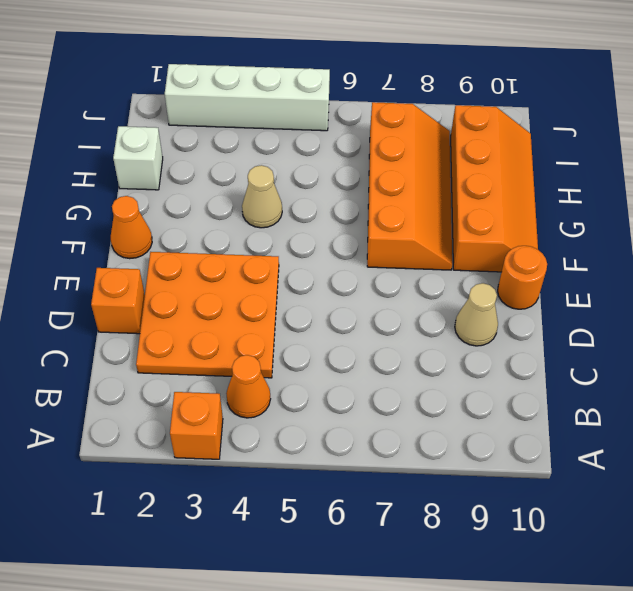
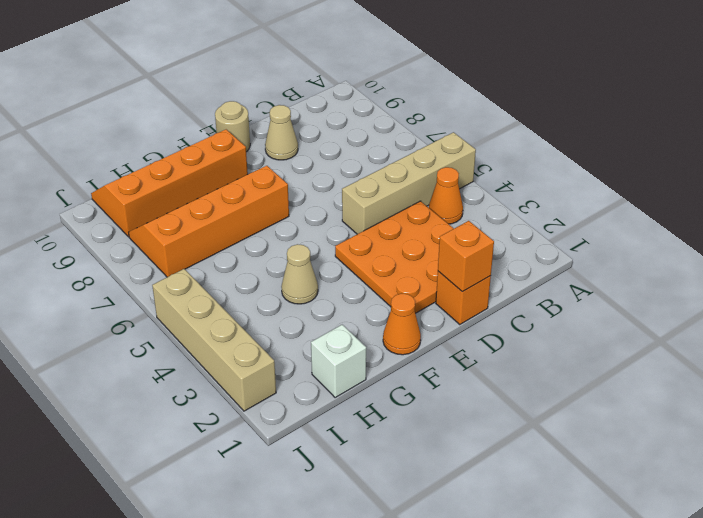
orange brick A3 level 1 -> orange brick D1 level 2
none -> tan brick A5:D5 level 1
orange round brick E10 level 1 -> tan round brick E10 level 1
white brick J2:J5 level 1 -> tan brick J2:J5 level 1

